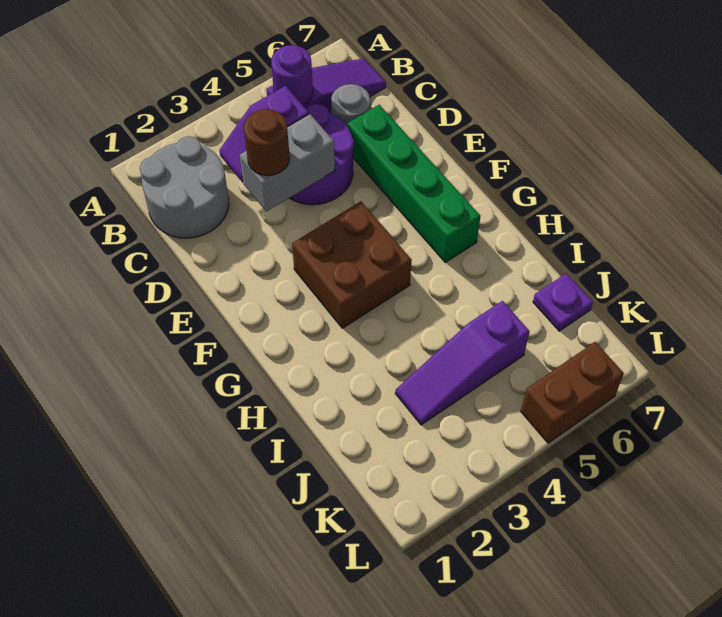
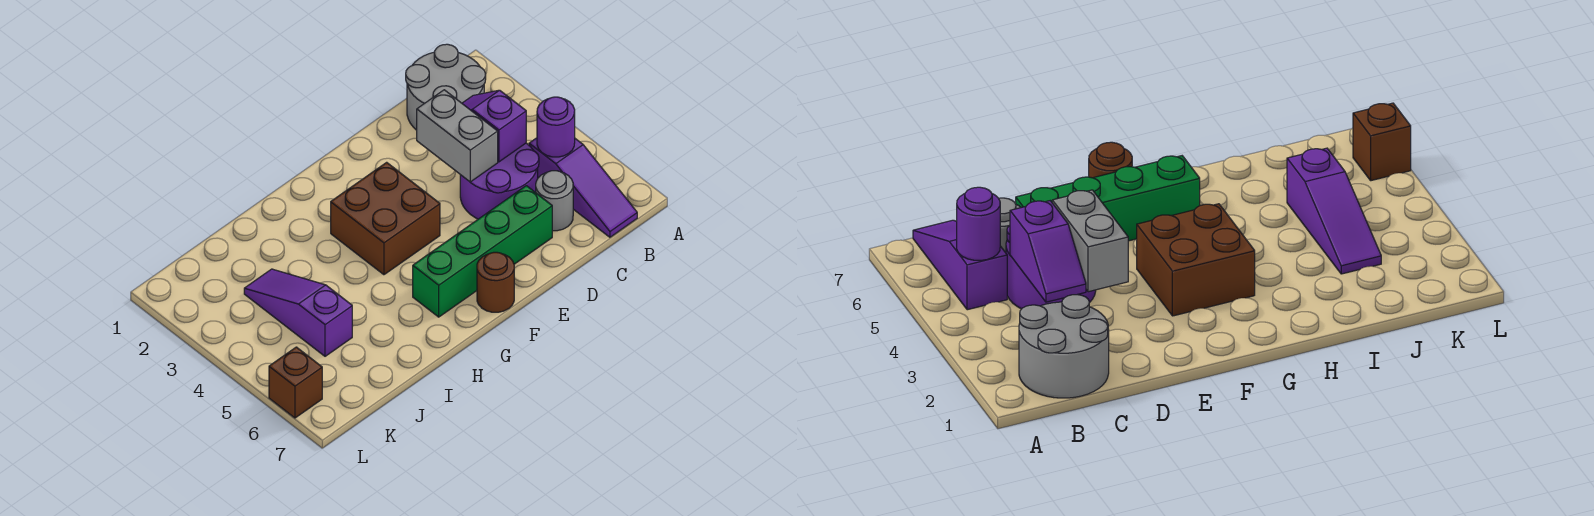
brown round brick D3 level 3 -> brown round brick F7 level 1
purple plate J7 level 1 -> none
brown brick L5:L6 level 1 -> brown brick L6 level 1

